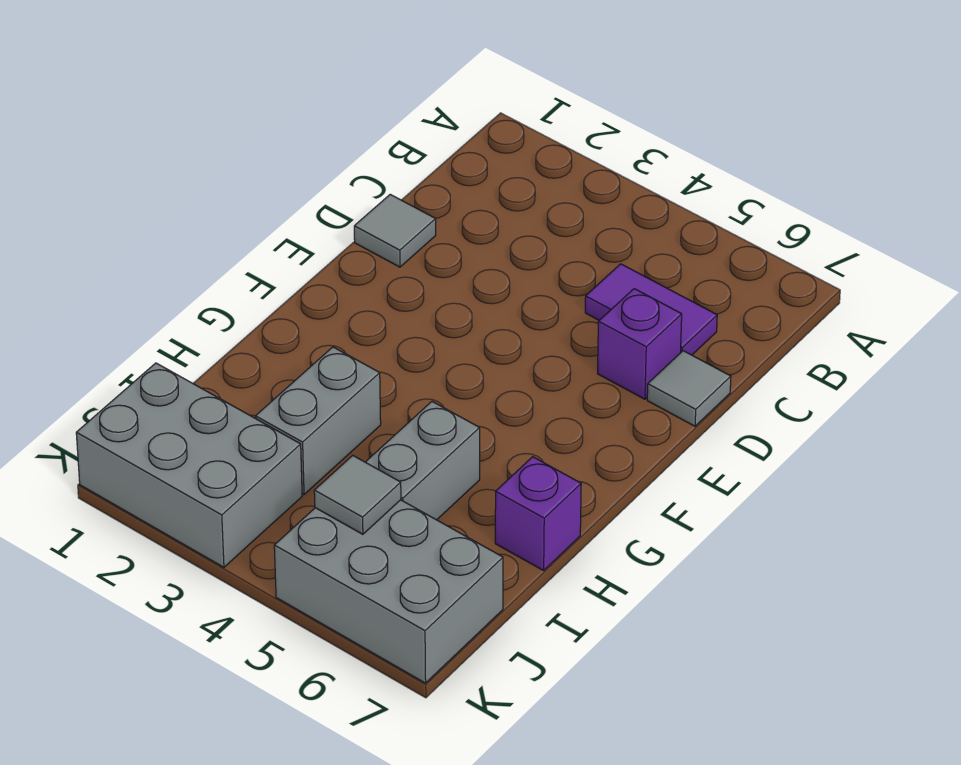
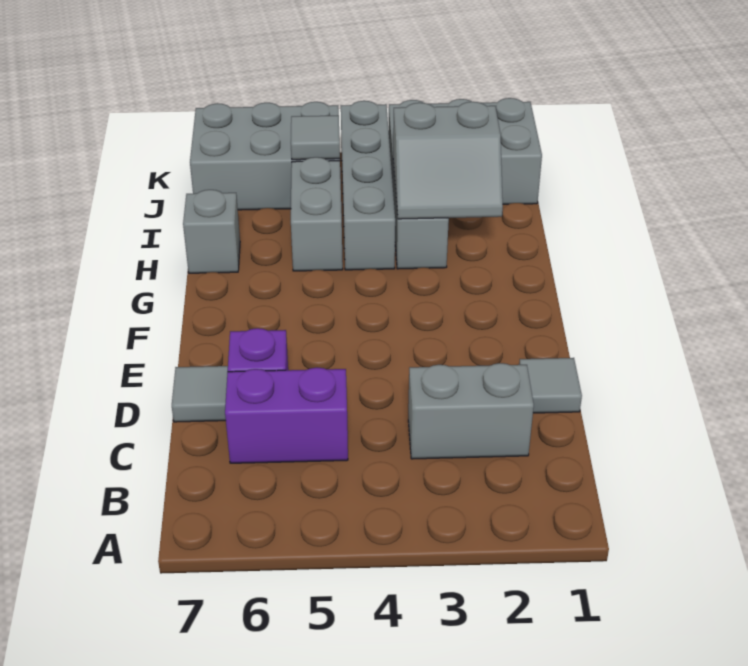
none -> grey brick C2:C3 level 1
purple tile C5:C6 level 1 -> purple brick C5:C6 level 1
none -> grey slope H2:I3 level 2 top I
none -> grey brick H4:K4 level 1
purple brick H7 level 1 -> grey brick H7 level 1

